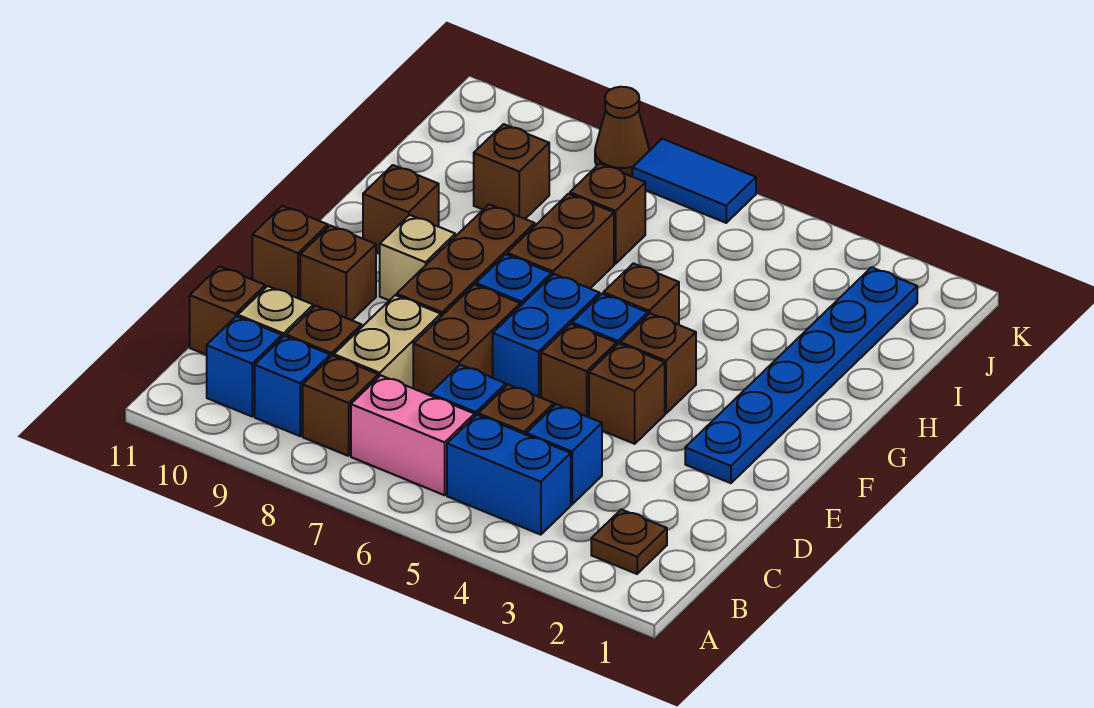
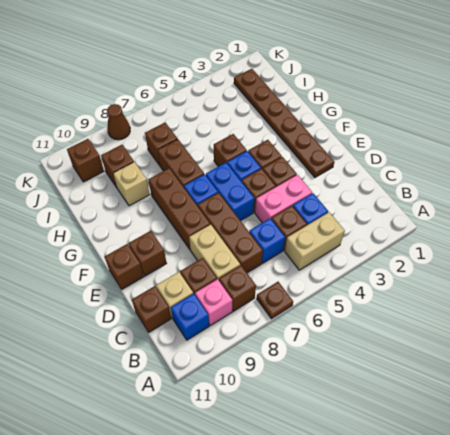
brown plate B2 level 1 -> brown plate A7 level 1
blue brick B4:B5 level 1 -> tan brick B4:B5 level 1
pink brick B6:B7 level 1 -> pink brick D4:D5 level 1
blue brick B9 level 1 -> pink brick B9 level 1
brown brick D7:E7 level 1 -> brown brick C7:E7 level 1
blue plate E2:J2 level 1 -> brown plate E2:J2 level 1
tan brick F9 level 1 -> tan brick H9 level 1
brown brick G10 level 1 -> brown brick J10 level 1
blue tile K6:K7 level 1 -> none

